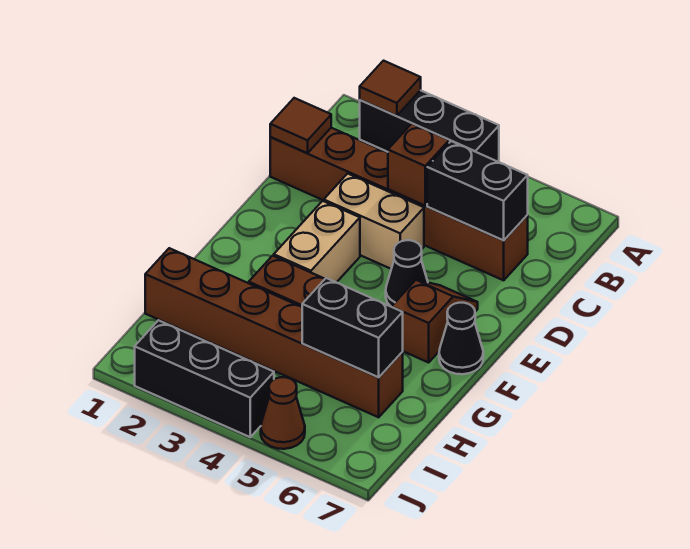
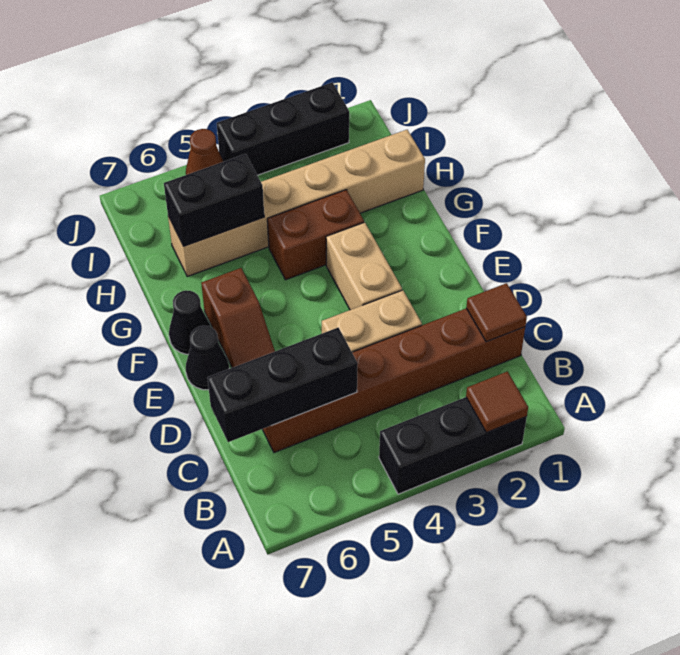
brown brick C4 level 2 -> none
black brick C5:C6 level 2 -> black brick C5:C7 level 2
black cone E5 level 1 -> black cone E7 level 1
brown brick H1:H6 level 1 -> tan brick H1:H6 level 1

